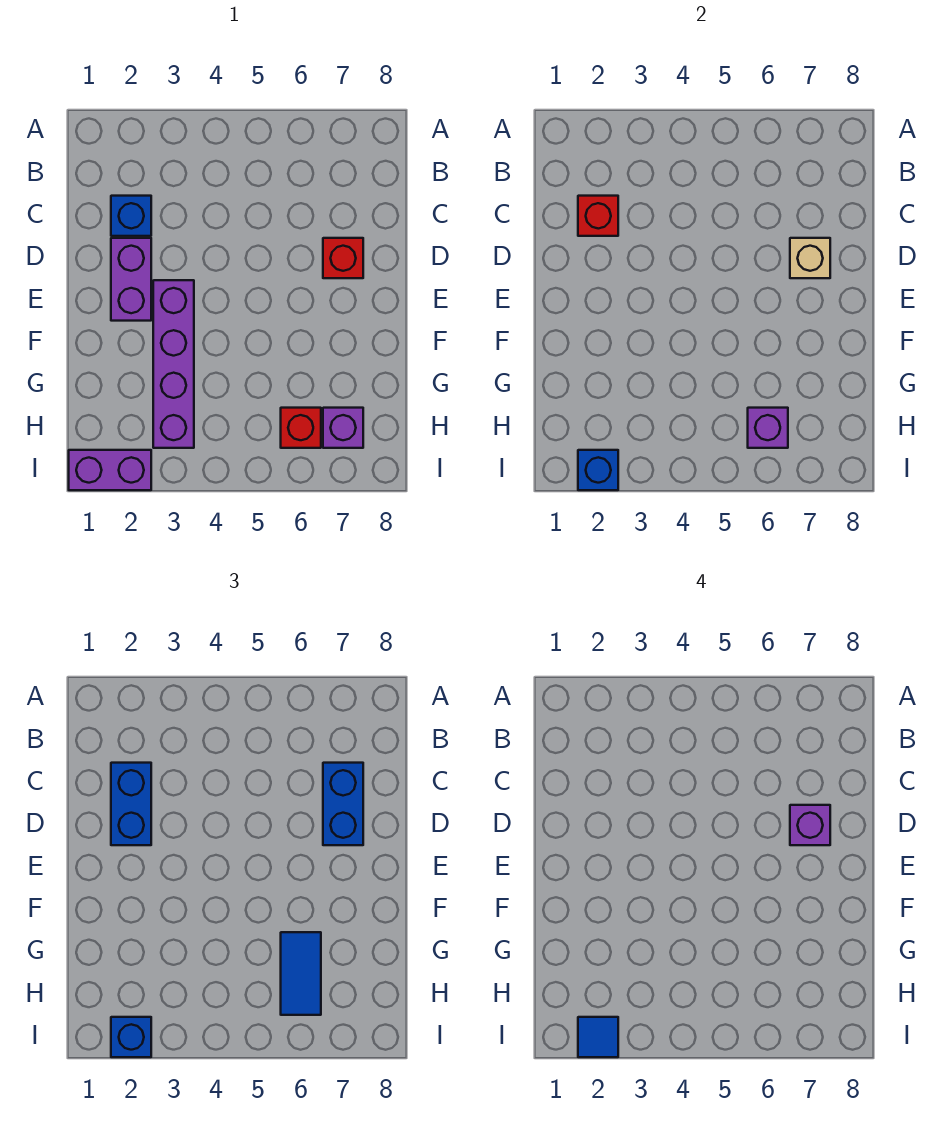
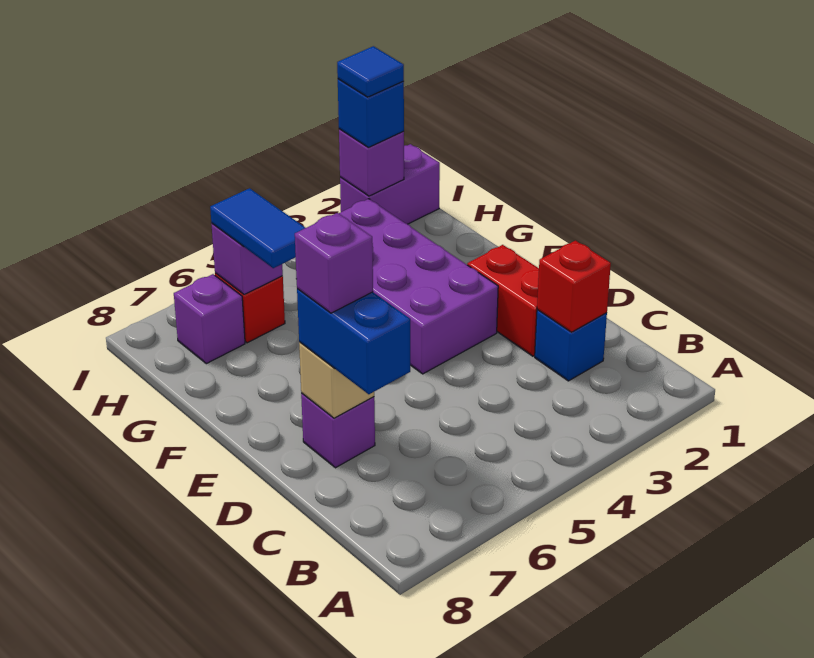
blue brick C2:D2 level 3 -> none
purple brick D2:E2 level 1 -> red brick D2:E2 level 1
red brick D7 level 1 -> purple brick D7 level 1
purple brick E3:H3 level 1 -> purple brick E3:H4 level 1
blue brick I2 level 2 -> purple brick I2 level 2

